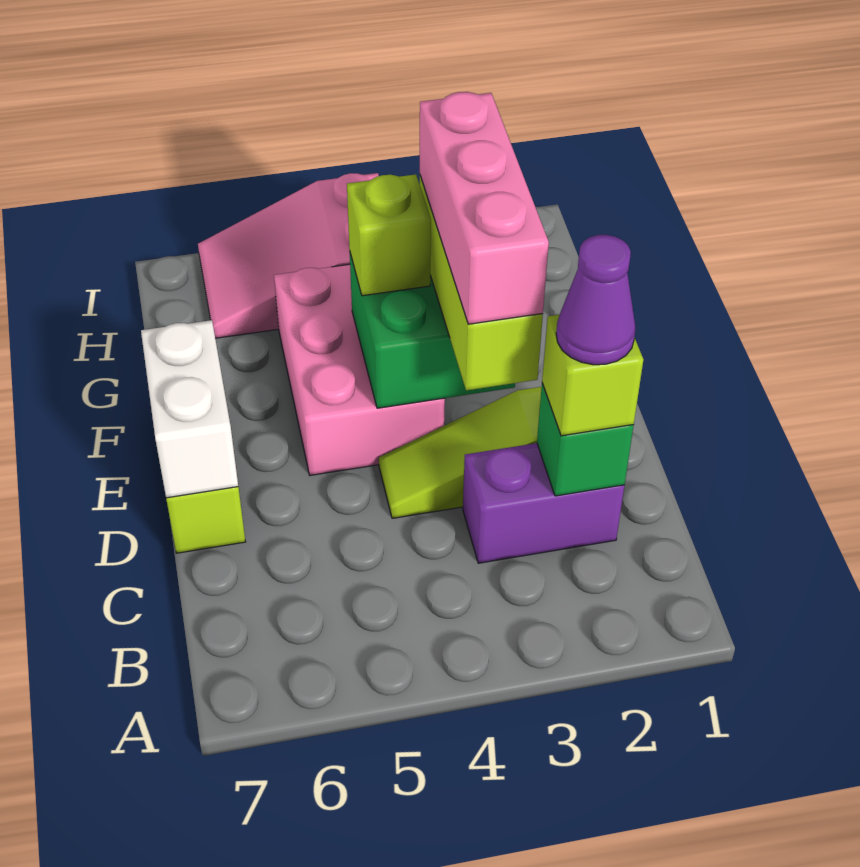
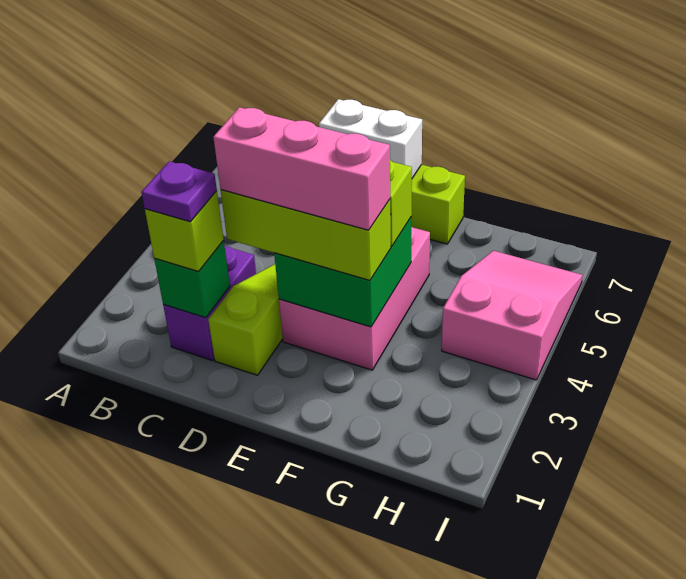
purple cone C2 level 4 -> purple plate C2 level 4
pink brick E4:G5 level 1 -> pink brick E3:F5 level 1

